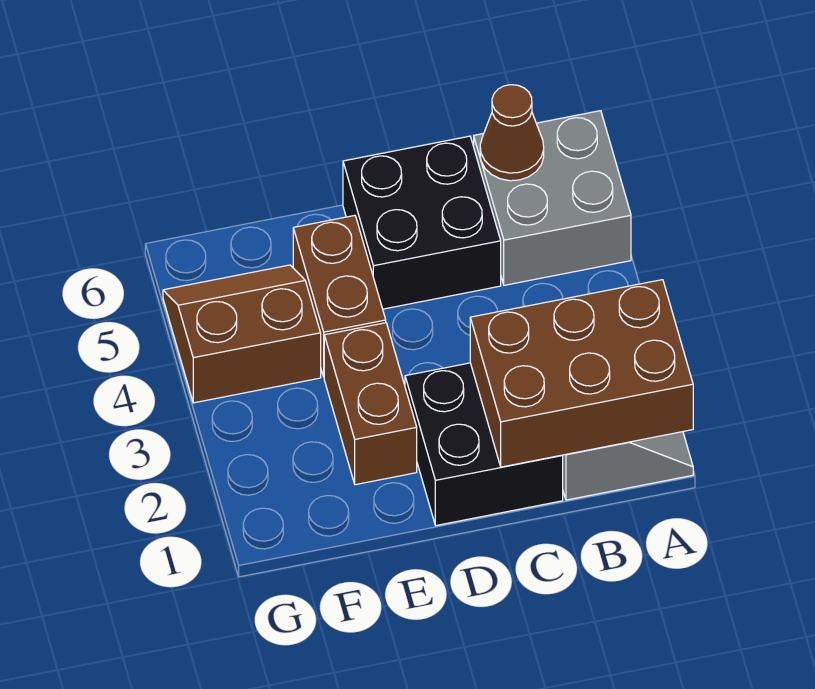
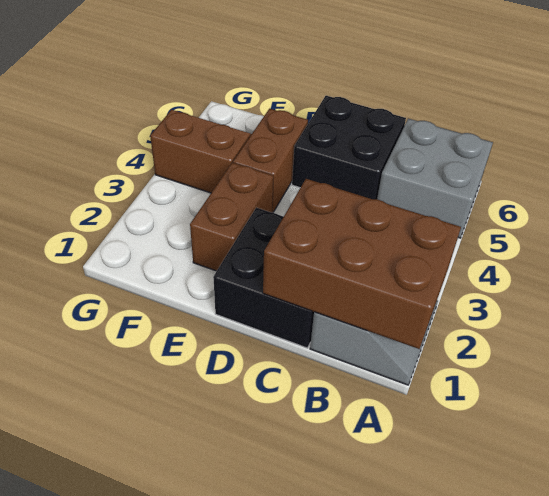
brown cone B6 level 2 -> none

